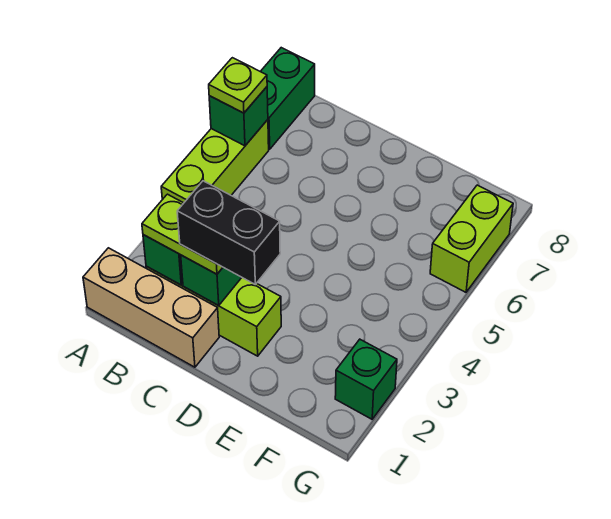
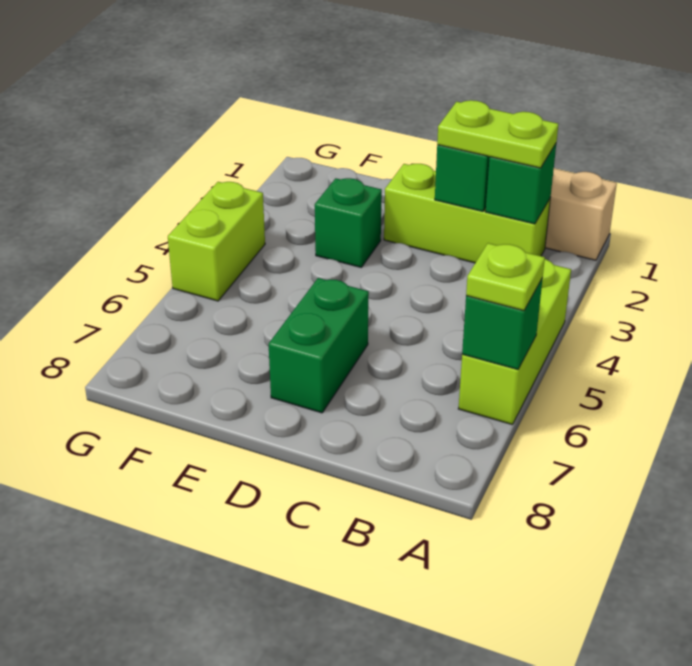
green brick A7:A8 level 1 -> green brick D6:D7 level 1
black brick C2:D2 level 4 -> none
green brick G2 level 1 -> green brick E3 level 1
lime brick G6:G7 level 1 -> lime brick G4:G5 level 1

